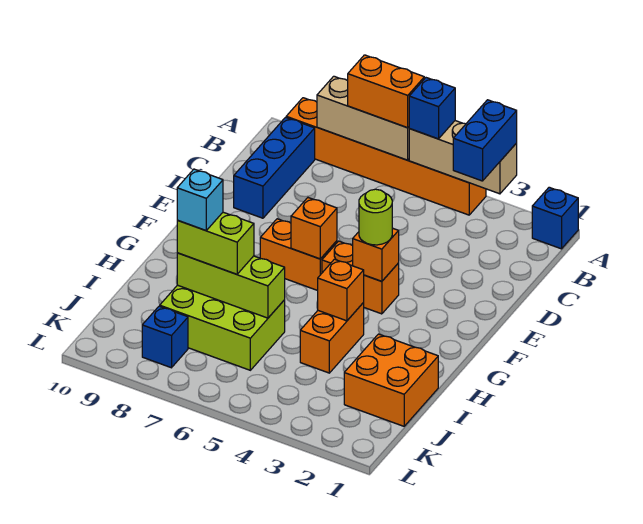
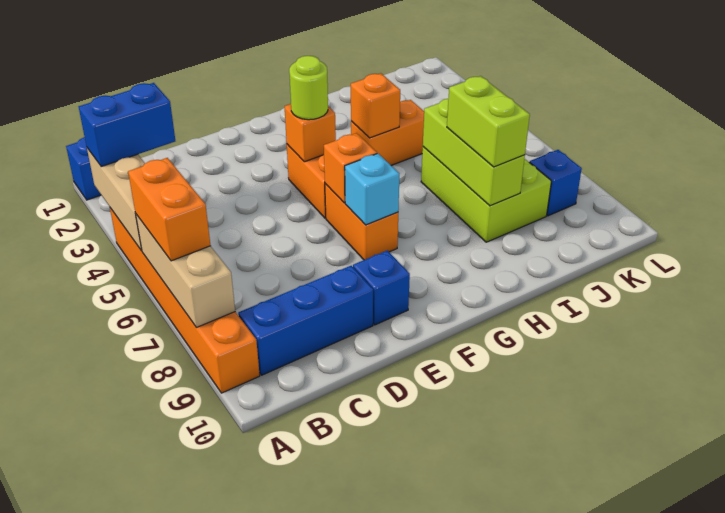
blue brick A5 level 3 -> blue brick E9 level 1
orange brick I1:J2 level 1 -> none
cyan brick I8 level 4 -> cyan brick F7 level 2

